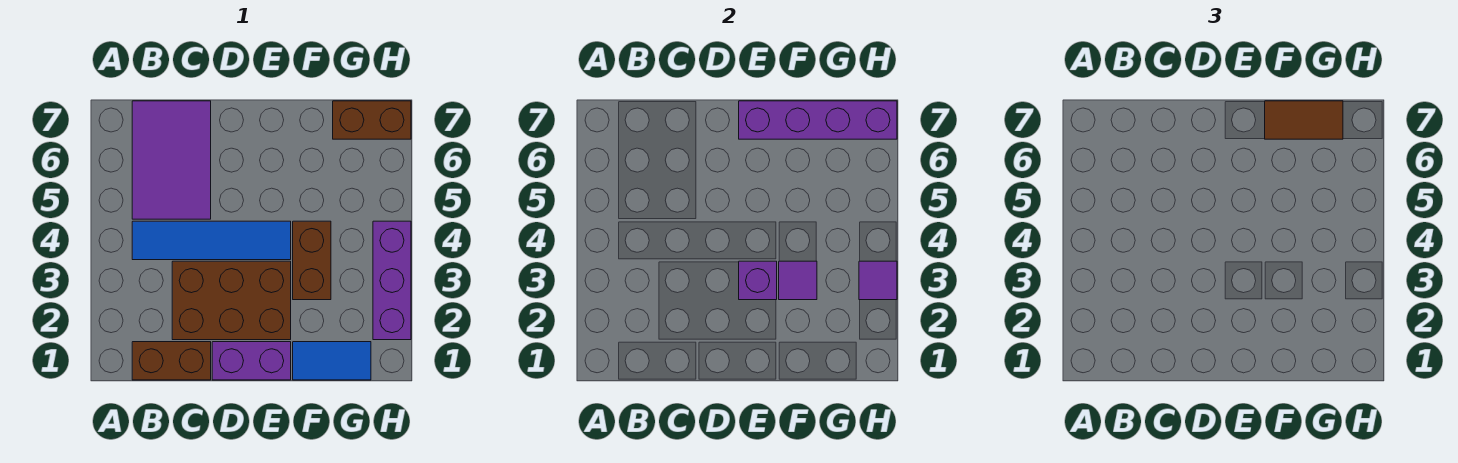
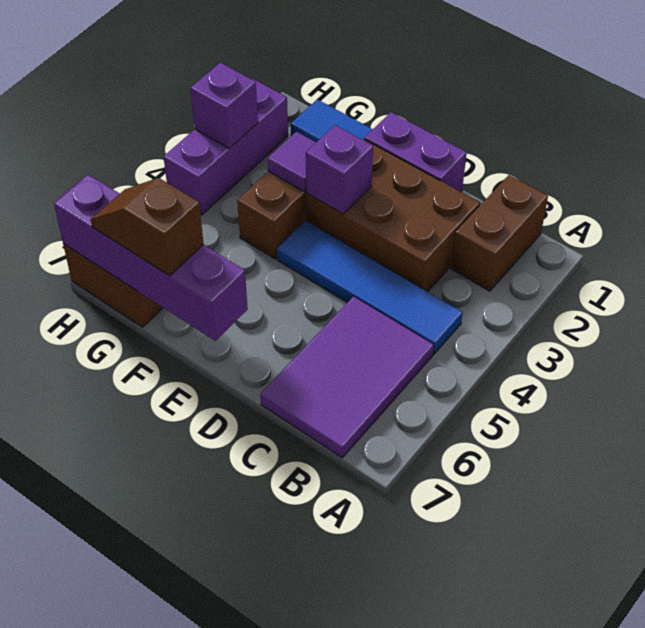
brown brick B1:C1 level 1 -> brown brick B1:B2 level 1
brown tile F7:G7 level 3 -> brown slope F7:G7 level 3 top F
purple tile H3 level 2 -> purple brick H3 level 2

